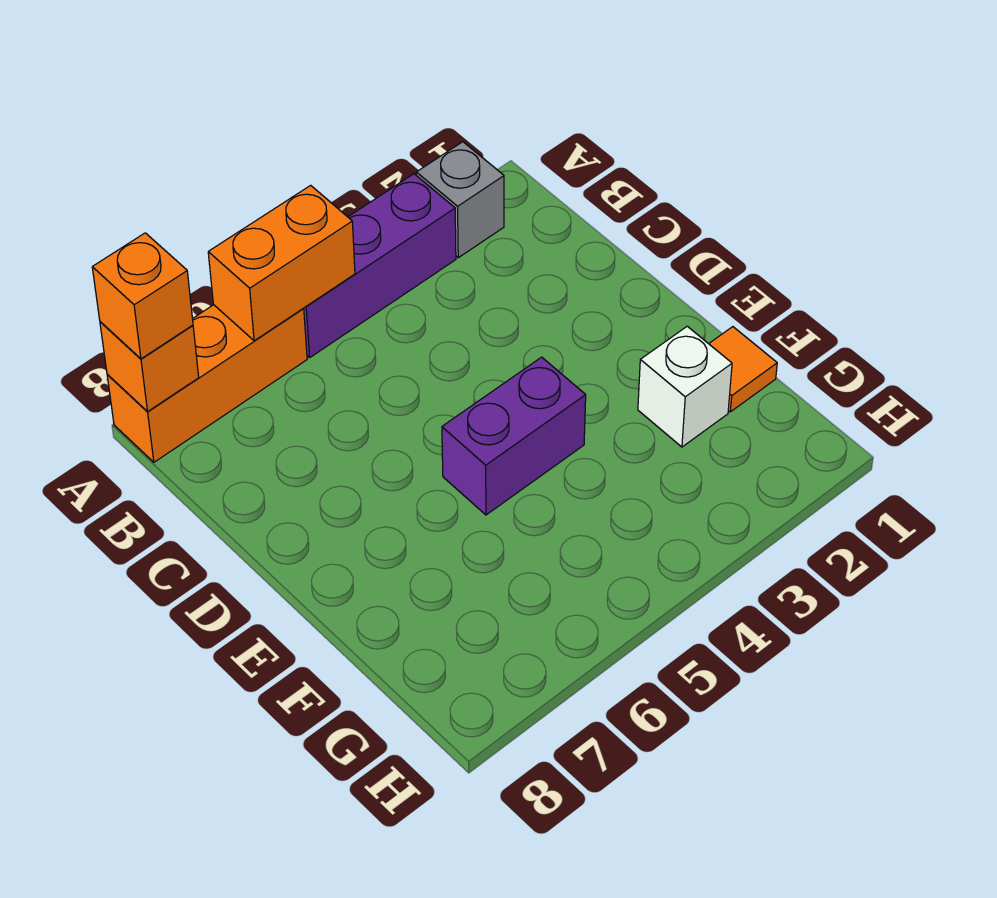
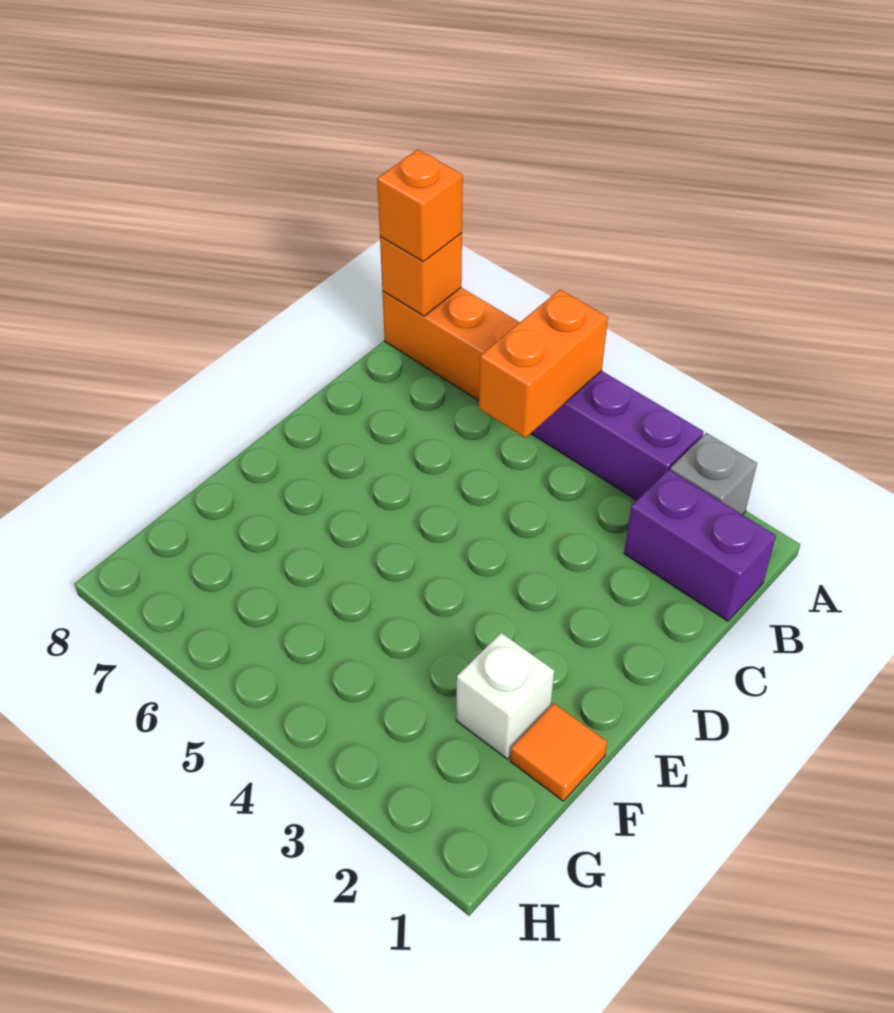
orange brick A5:A6 level 2 -> orange brick A5:B5 level 2
purple brick E4:E5 level 1 -> purple brick B1:B2 level 1

